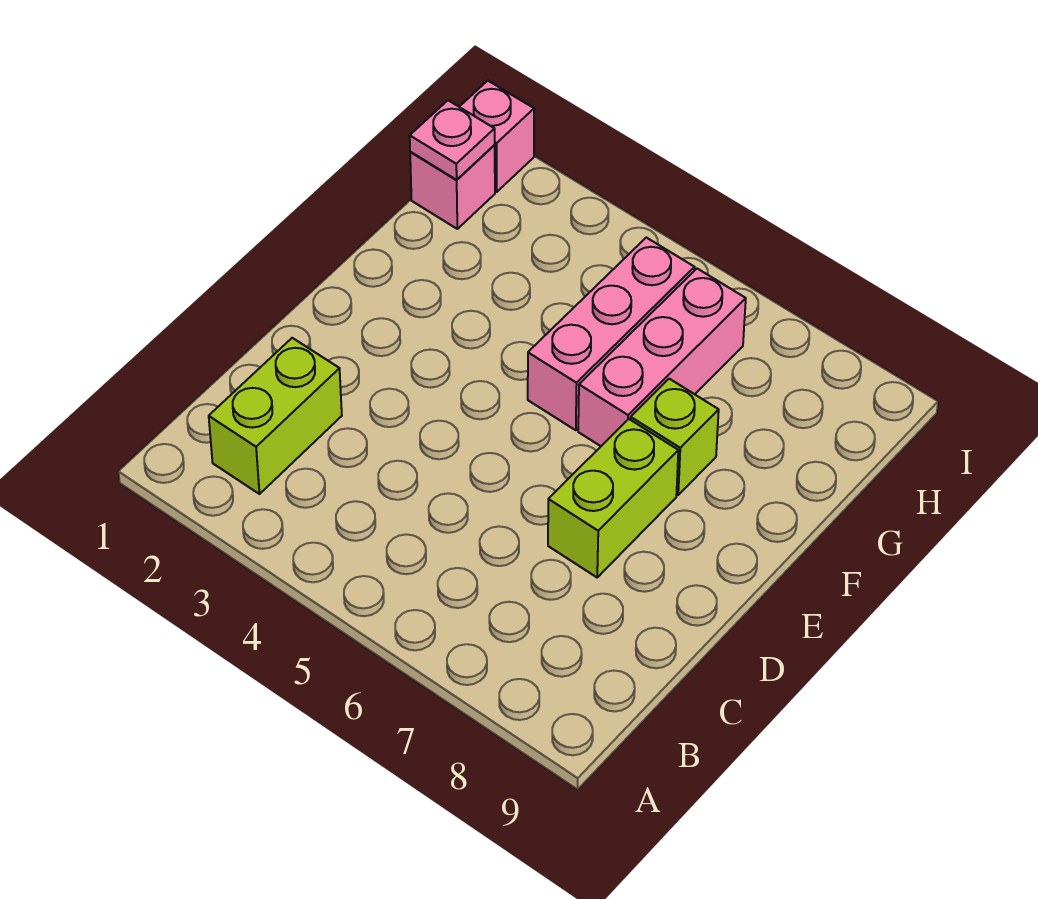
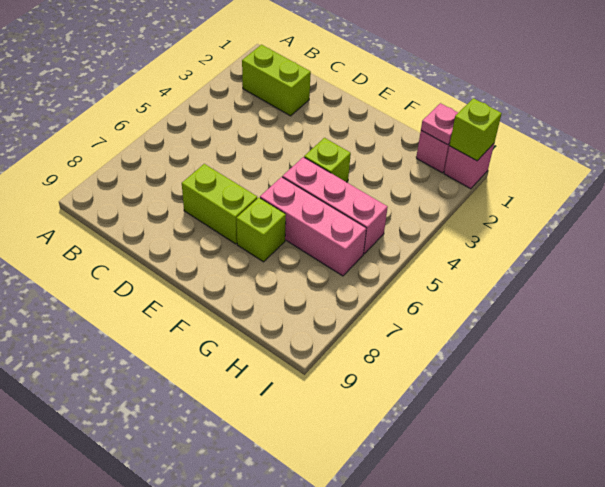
none -> lime brick F4 level 1
none -> lime brick I1 level 2

